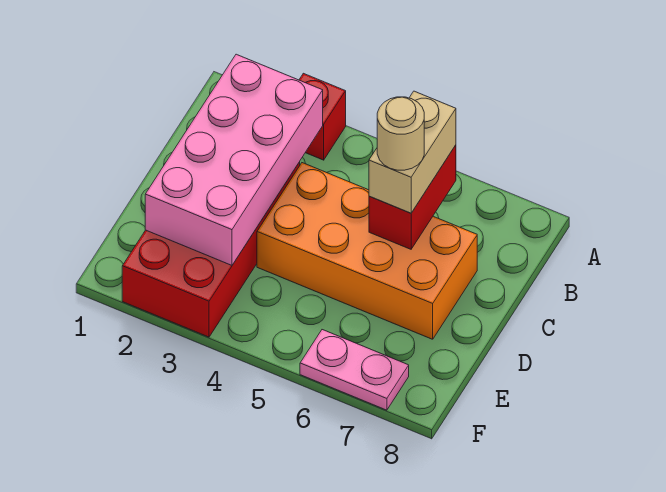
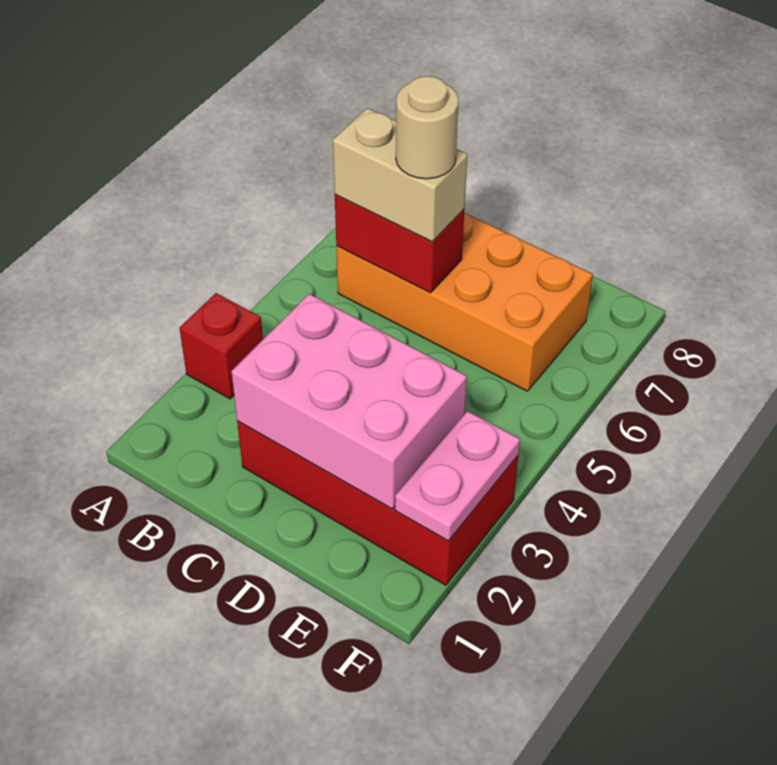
pink brick B2:E3 level 2 -> pink brick C2:E3 level 2
orange brick C4:D7 level 1 -> orange brick B6:E7 level 1
pink plate F6:F7 level 1 -> pink plate F2:F3 level 2

